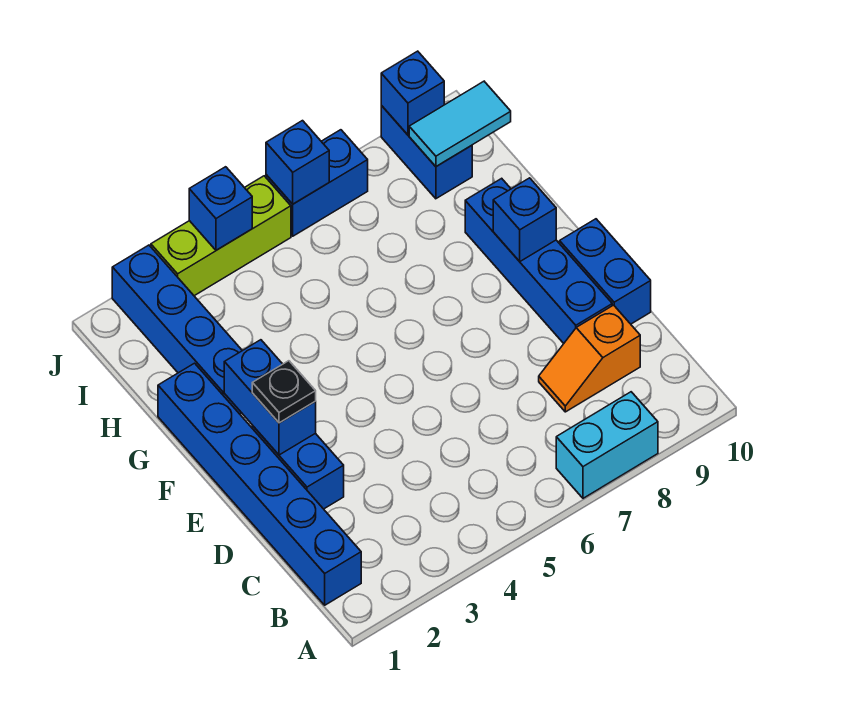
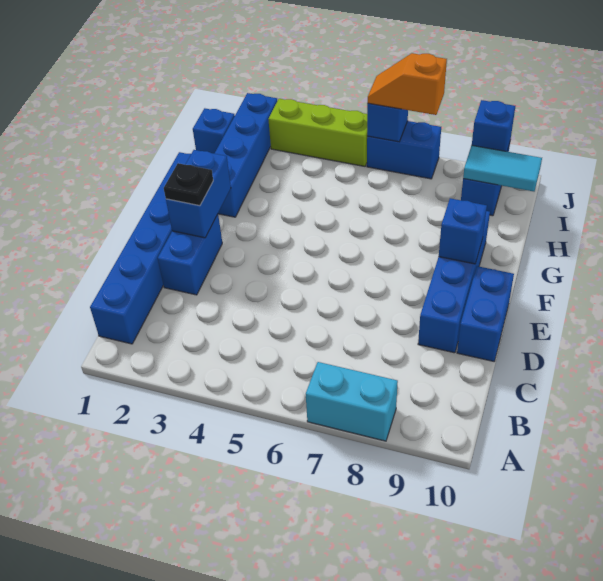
orange slope C8:C9 level 1 top 9 -> orange slope J6:J7 level 3 top 7
blue brick J4 level 2 -> blue brick I1 level 1

